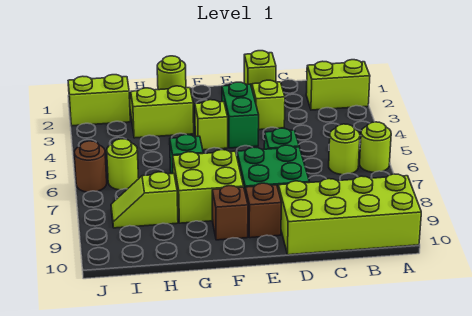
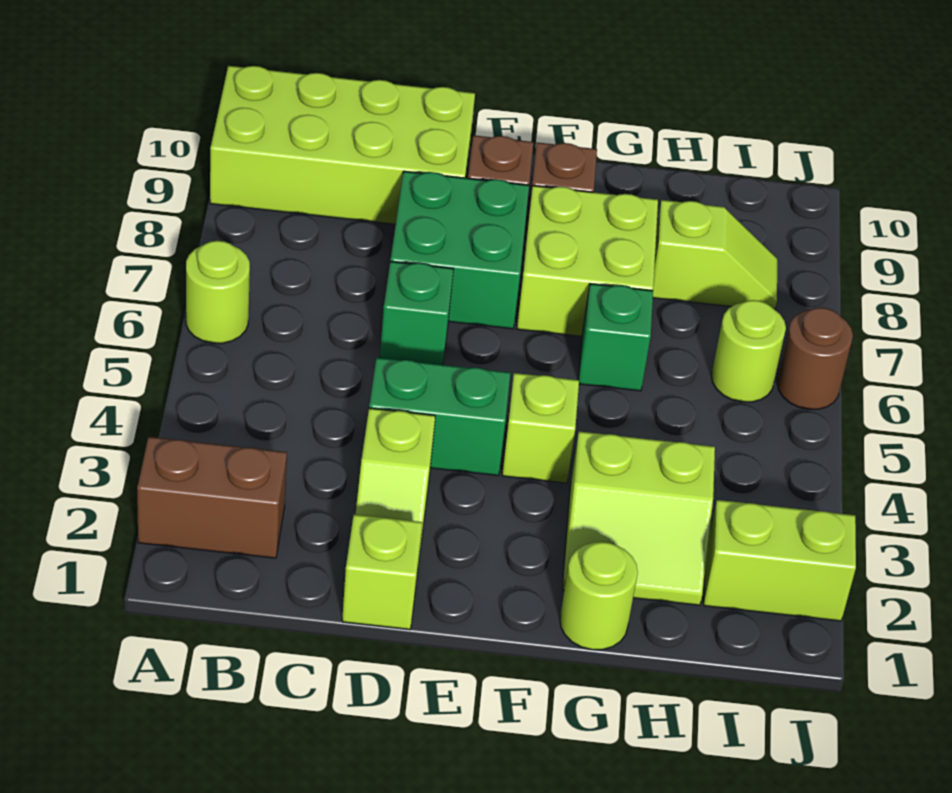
lime brick A2:B2 level 1 -> brown brick A2:B2 level 1
lime round brick B6 level 1 -> none
green brick E3:E4 level 1 -> green brick D4:E4 level 1

